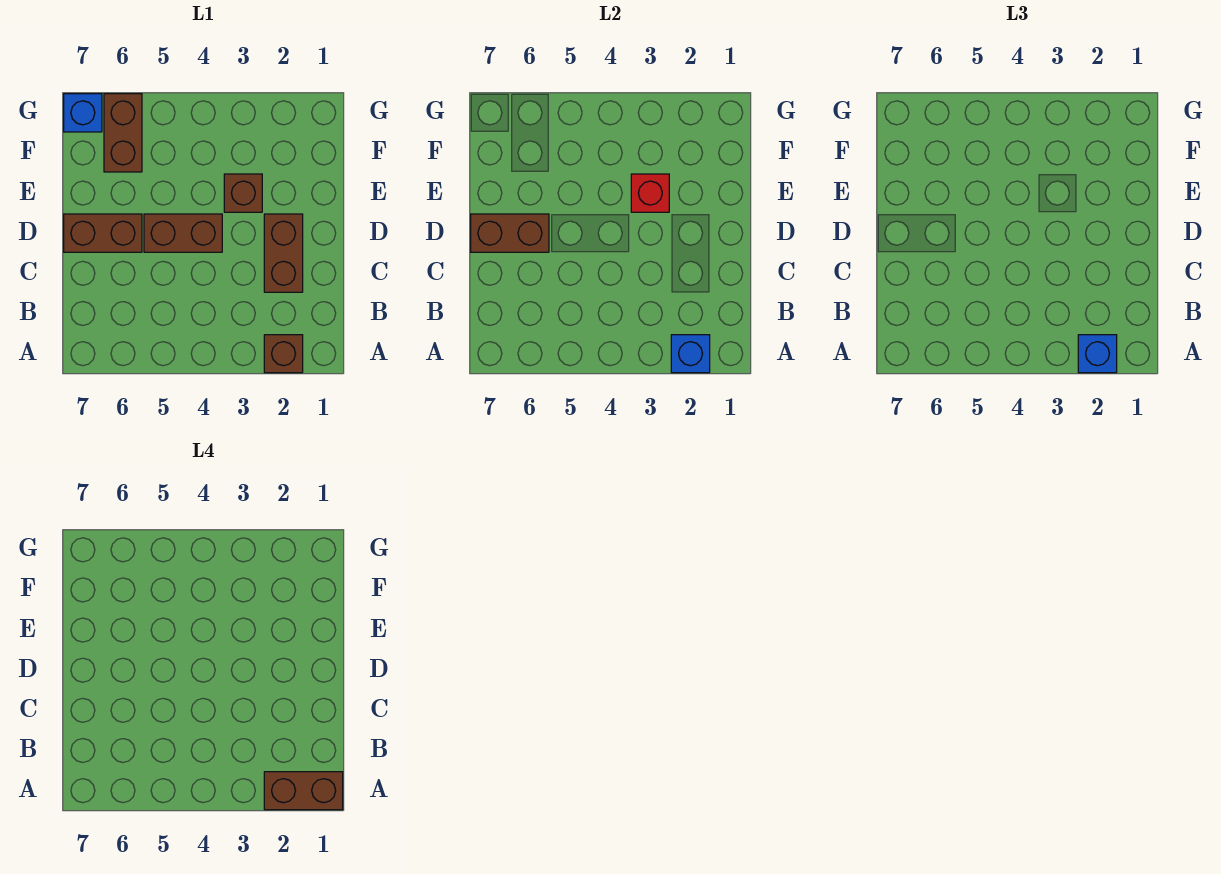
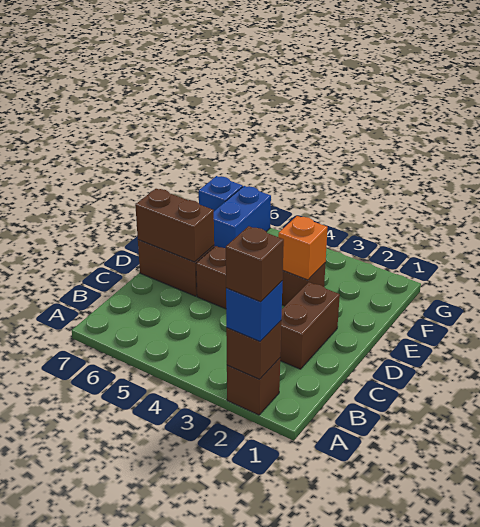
brown brick A1:A2 level 4 -> brown brick A2 level 4
blue brick A2 level 2 -> brown brick A2 level 2
red brick E3 level 2 -> orange brick E3 level 2
brown brick F6:G6 level 1 -> blue brick F6:G6 level 1

